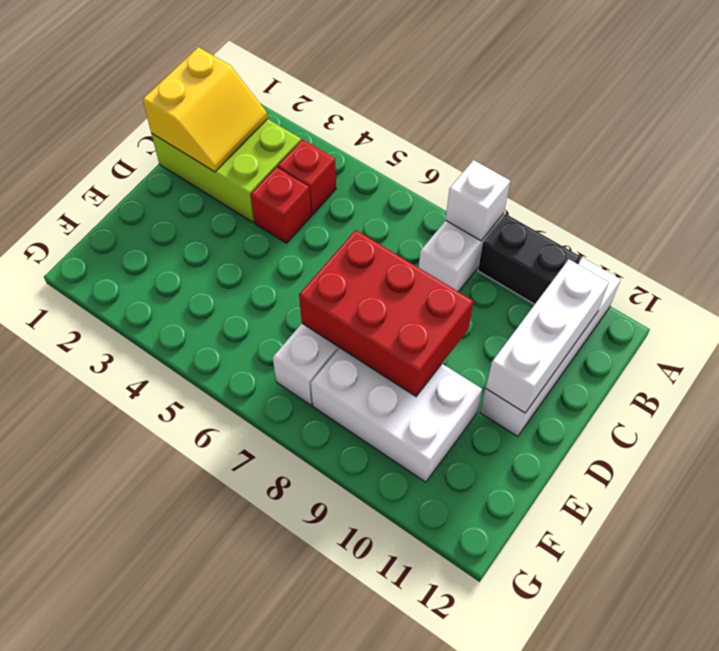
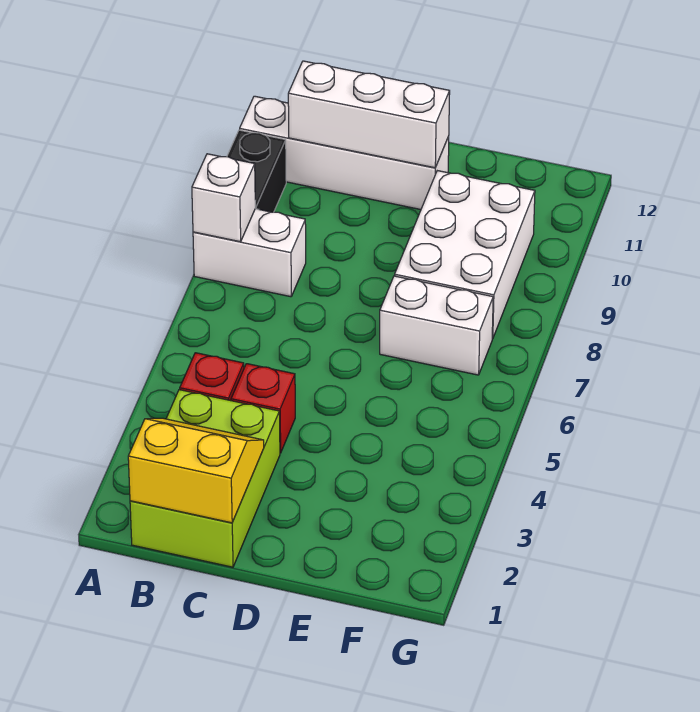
red brick D7:E9 level 2 -> none

